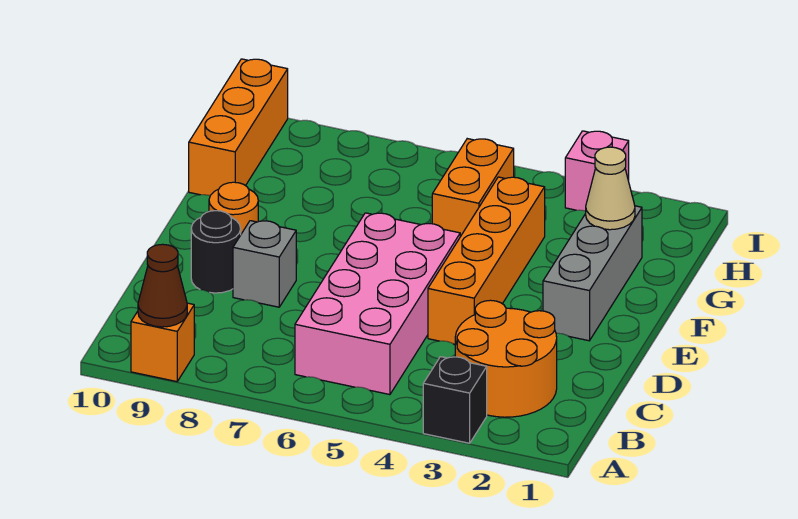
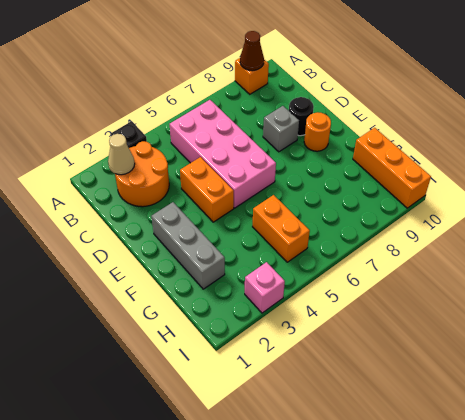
orange brick D4:G4 level 1 -> orange brick D4:E4 level 1
tan cone G2 level 2 -> tan cone B2 level 2

